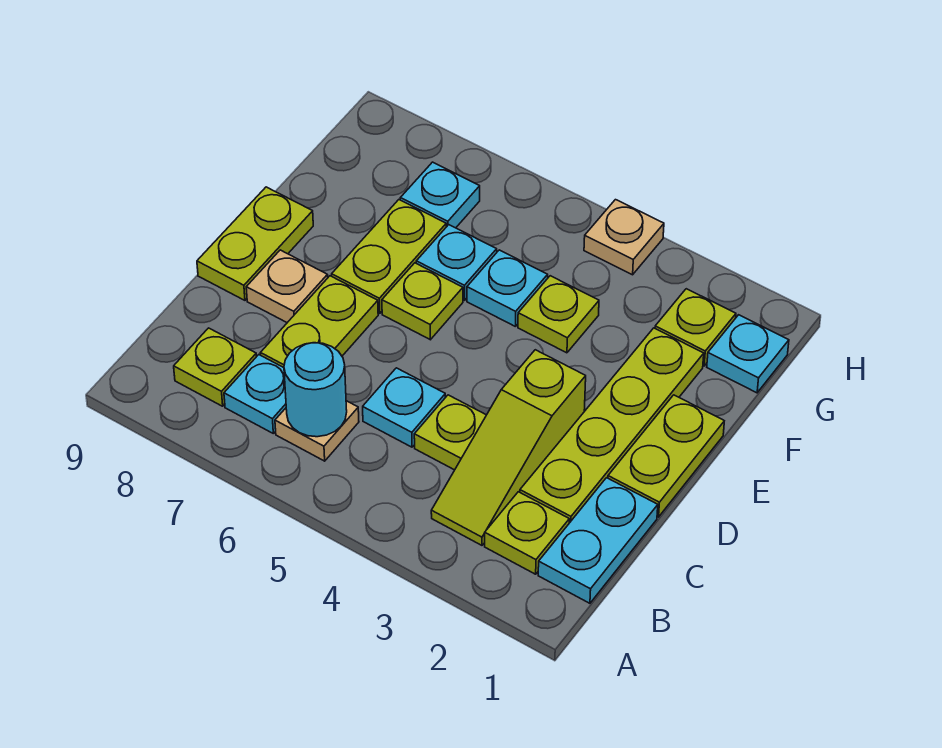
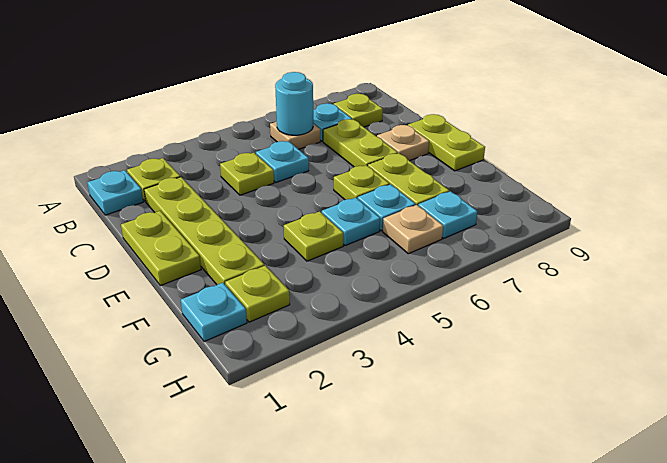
cyan plate B1:C1 level 1 -> cyan plate B1 level 1
lime slope B3:D3 level 1 top D -> none
tan plate H4 level 1 -> tan plate G6 level 1

